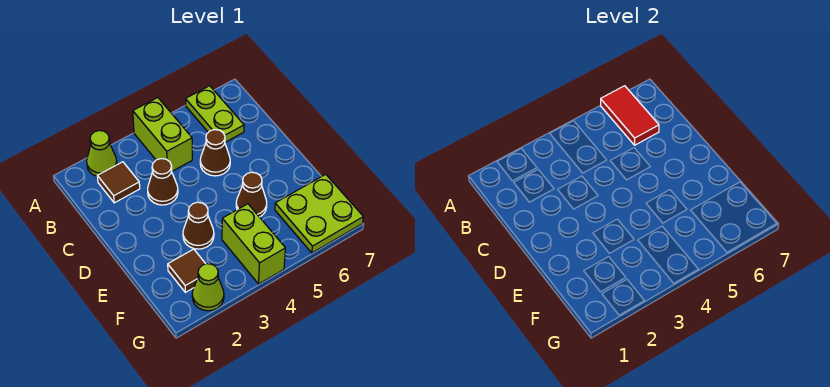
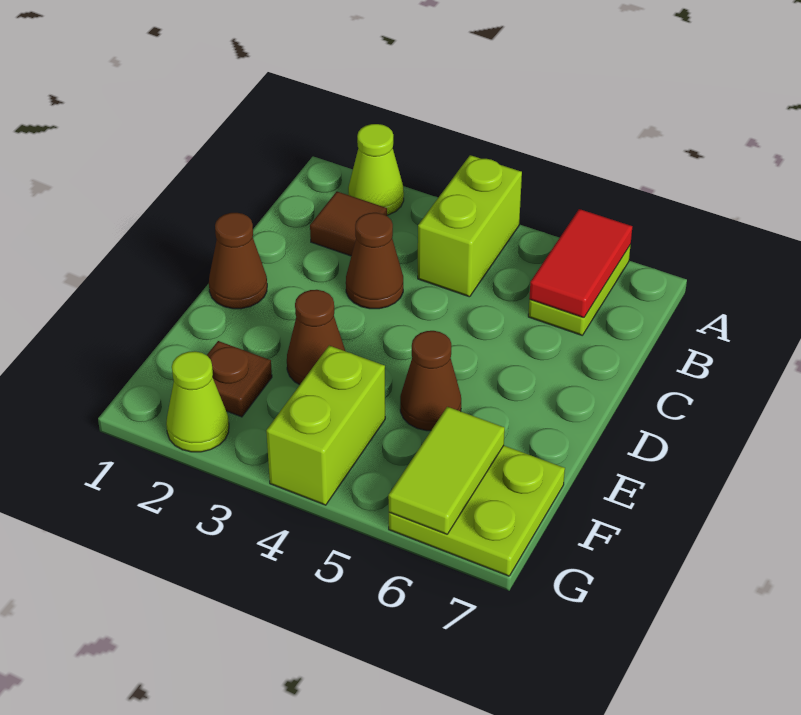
brown cone C5 level 1 -> brown cone D1 level 1
brown tile F2 level 1 -> brown plate F2 level 1
none -> lime tile F6:G6 level 2

